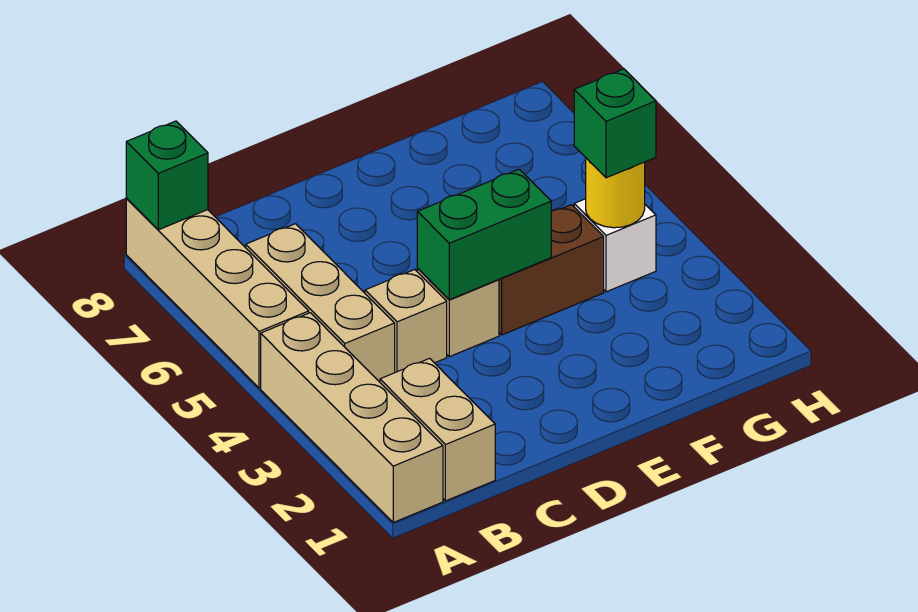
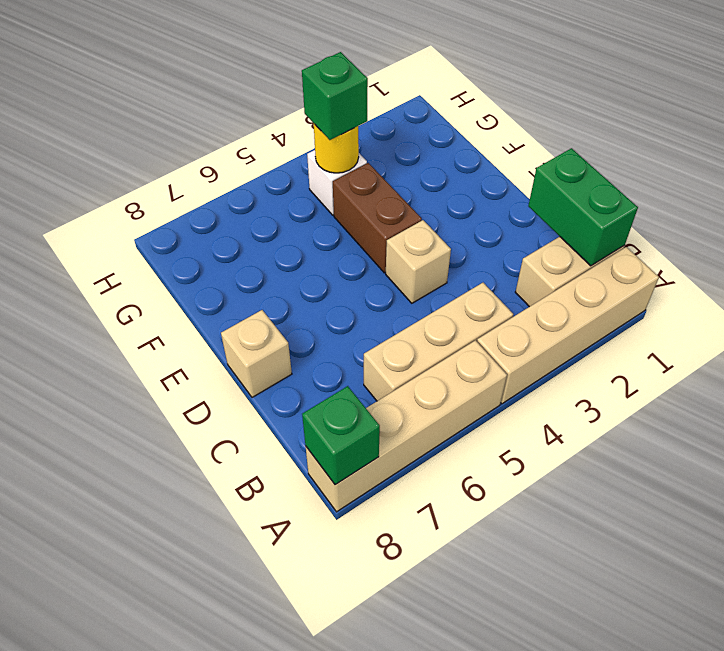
tan brick C4 level 1 -> tan brick D8 level 1
green brick D4:E4 level 2 -> green brick B1:C1 level 2

